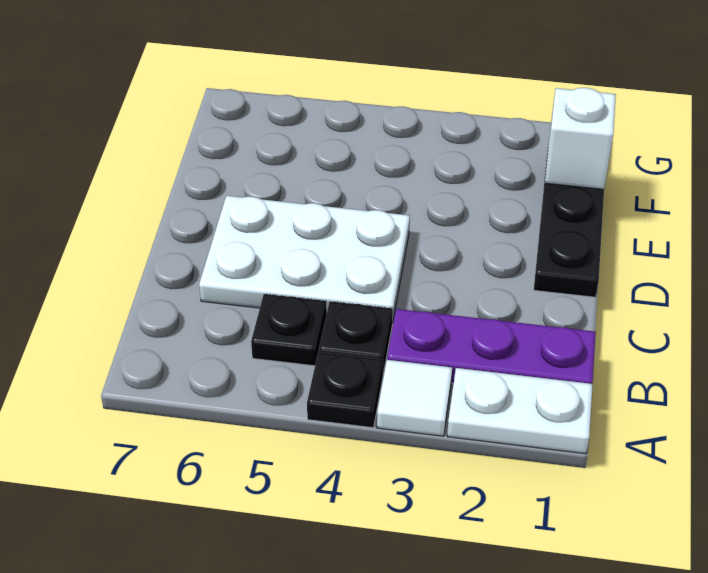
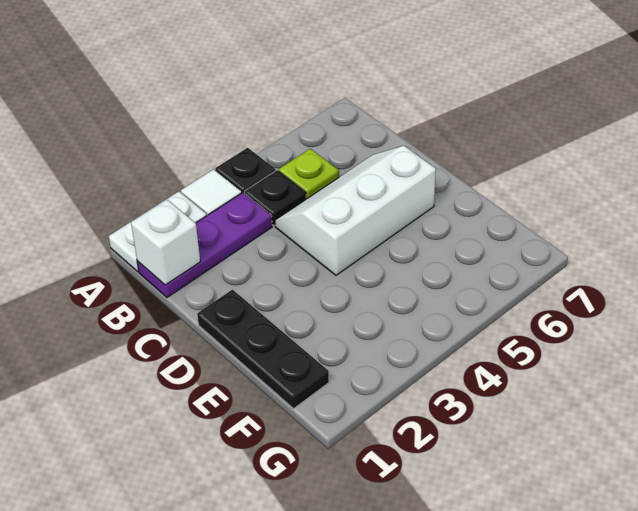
black plate B5 level 1 -> lime plate B5 level 1
white plate C4:D6 level 1 -> white slope C4:D6 level 1 top D
white brick F1 level 2 -> white brick B1 level 2

